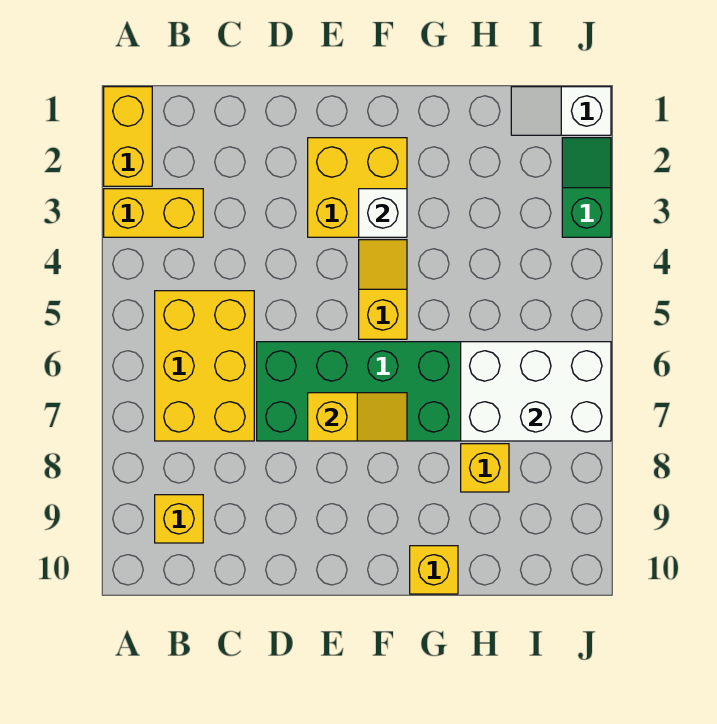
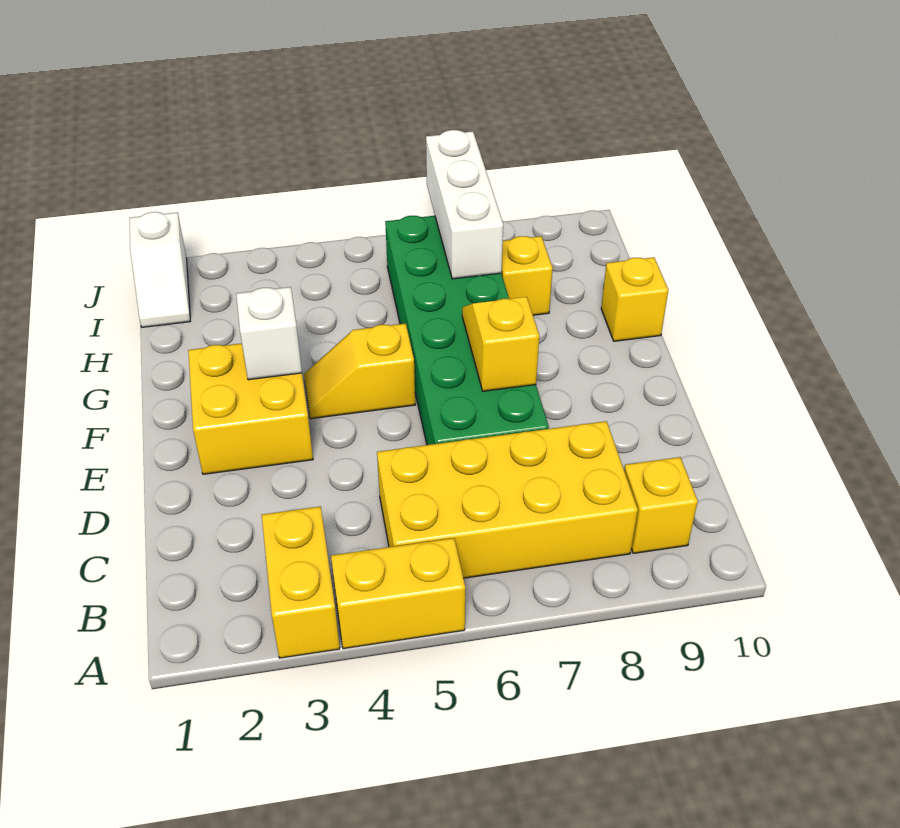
yellow brick A1:A2 level 1 -> yellow brick A4:A5 level 1
yellow brick B5:C7 level 1 -> yellow brick B5:C8 level 1
white brick H6:J7 level 2 -> white brick H7:J7 level 2
green slope J2:J3 level 1 top 3 -> none

